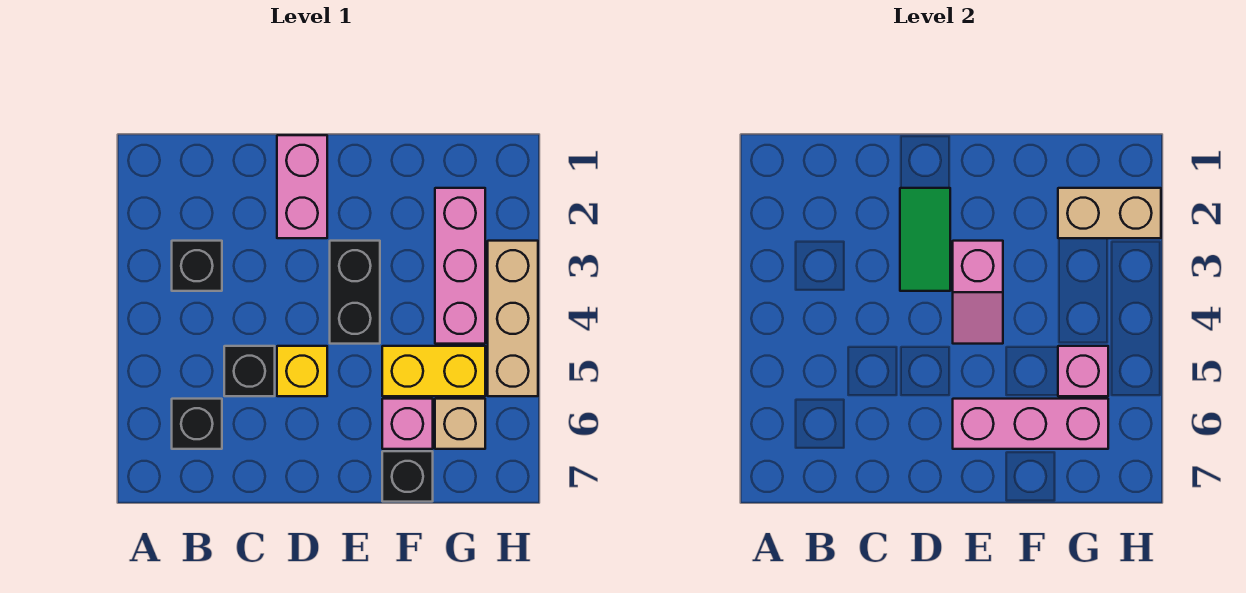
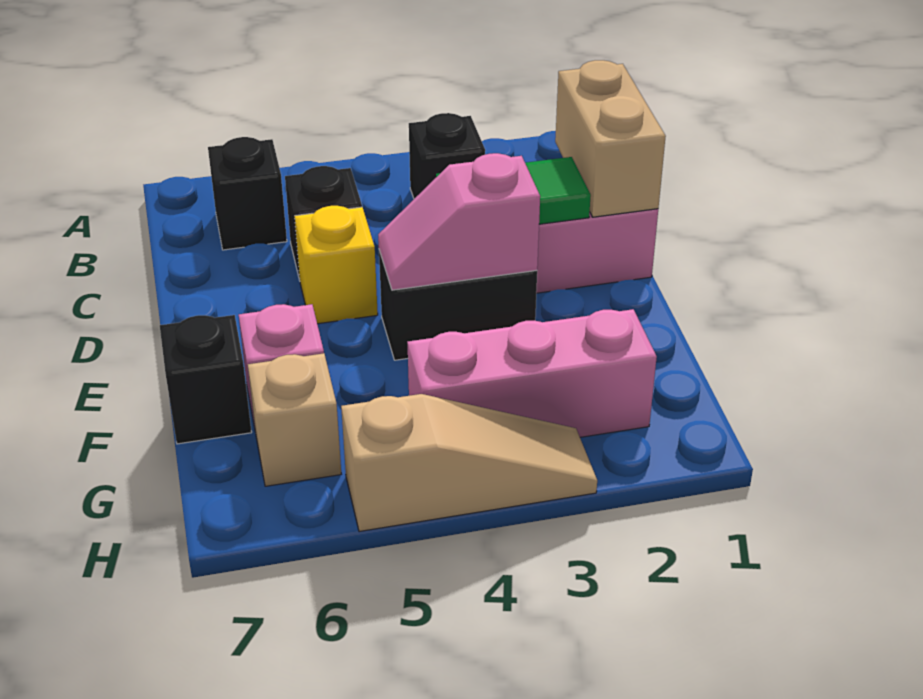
pink brick E6:G6 level 2 -> none
yellow brick F5:G5 level 1 -> none
tan brick G2:H2 level 2 -> tan brick C1:D1 level 2
pink brick G5 level 2 -> none
tan brick H3:H5 level 1 -> tan slope H3:H5 level 1 top 5

